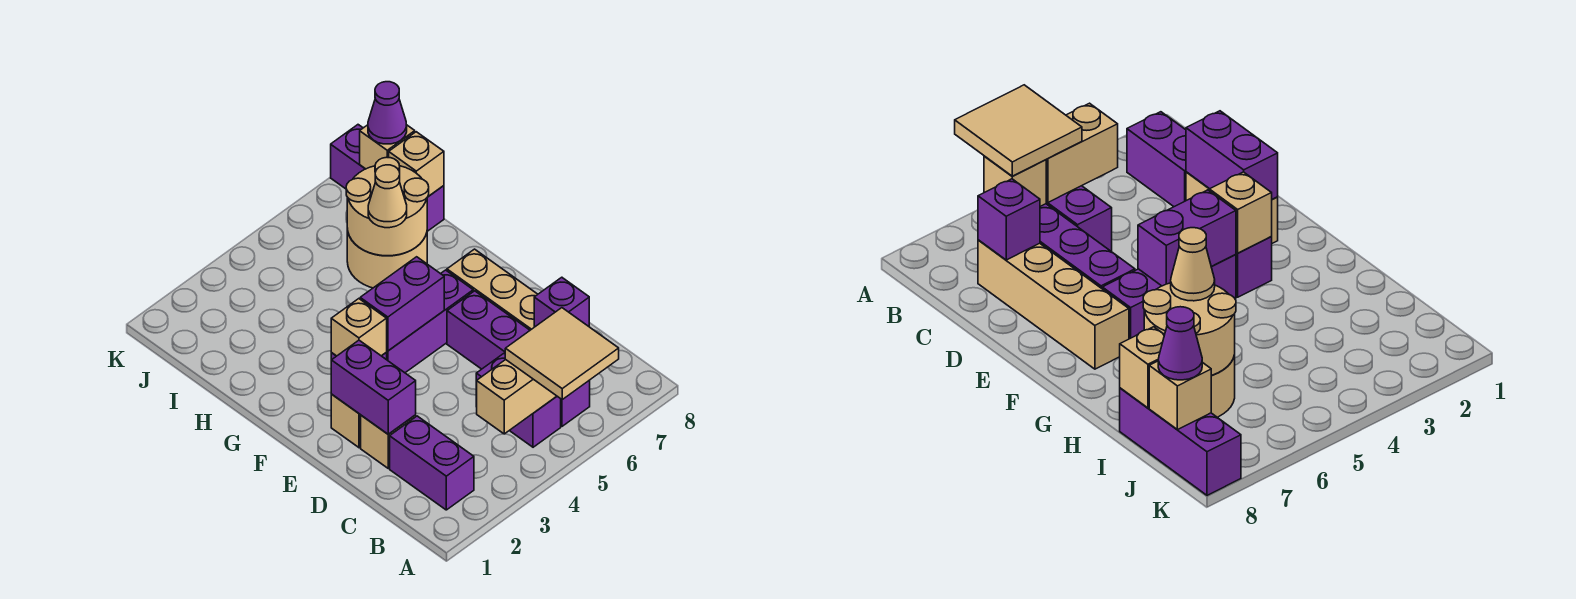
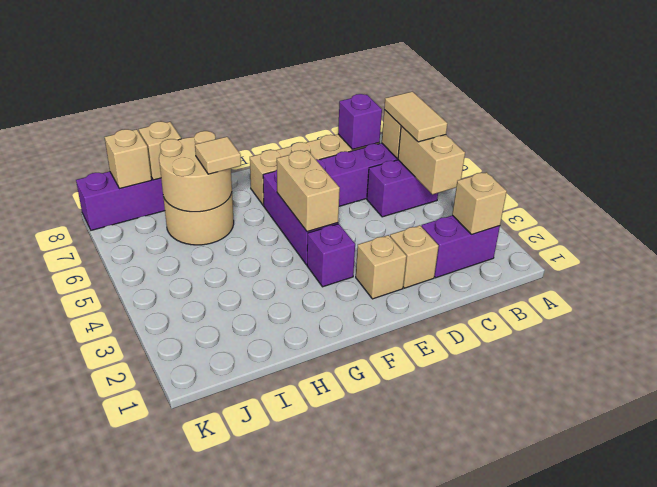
tan tile A5:B6 level 3 -> tan tile B5:B6 level 3
purple brick D2:E2 level 2 -> none
tan brick F3 level 2 -> tan brick B2 level 2
purple brick F4:F5 level 2 -> tan brick F4:F5 level 2
tan cone H6 level 3 -> tan tile H6 level 3
purple cone J8 level 3 -> none

